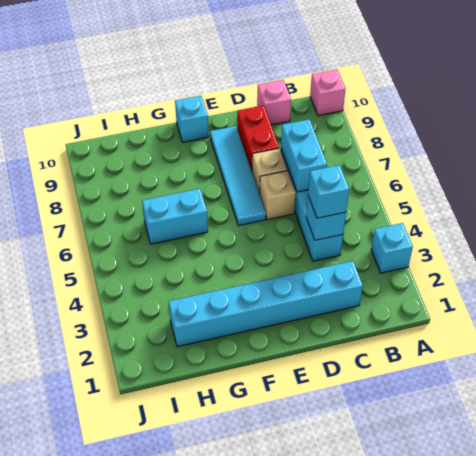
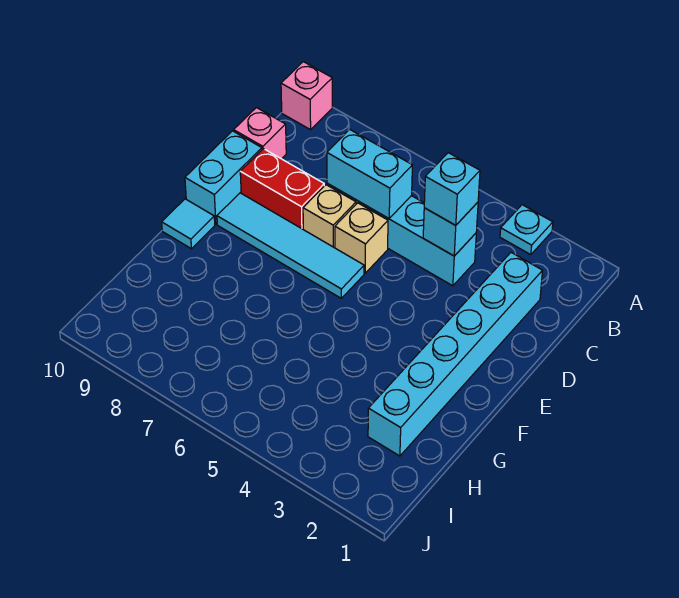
cyan brick A3 level 1 -> cyan plate A3 level 1
cyan brick F10 level 1 -> cyan tile F10 level 1
cyan brick G6:H6 level 1 -> cyan brick D10:E10 level 1

